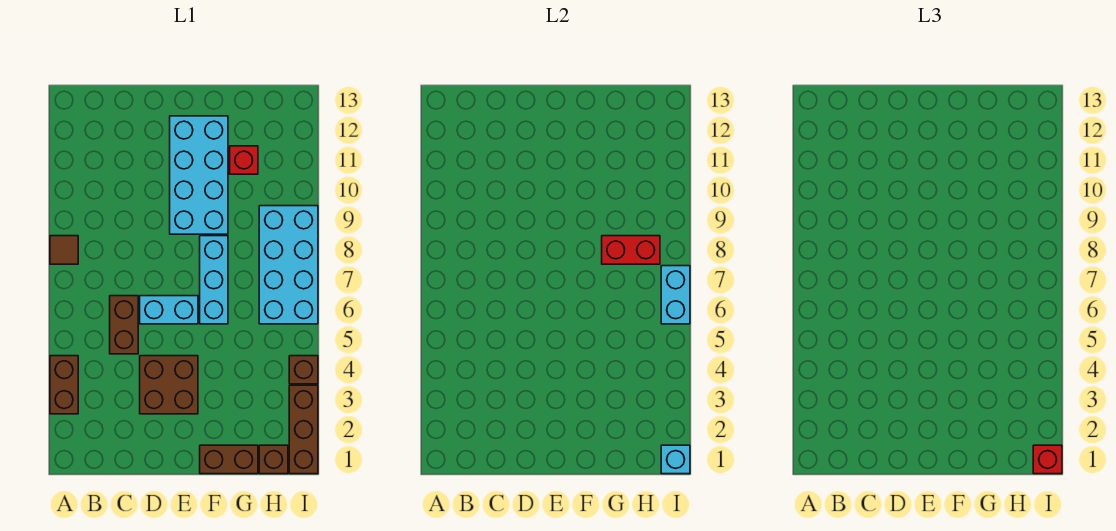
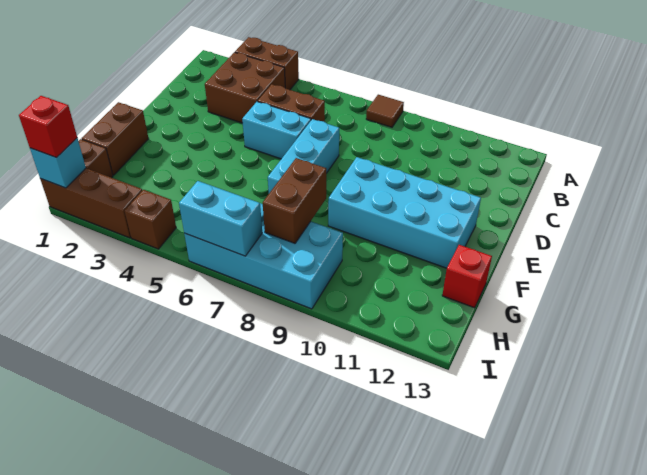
brown brick D3:E4 level 1 -> brown brick B3:C4 level 1
cyan brick D6:E6 level 1 -> cyan brick D5:D6 level 1
cyan brick F6:F8 level 1 -> cyan brick D7:F7 level 1
red brick G8:H8 level 2 -> brown brick G8:H8 level 2
red brick G11 level 1 -> red brick G13 level 1

